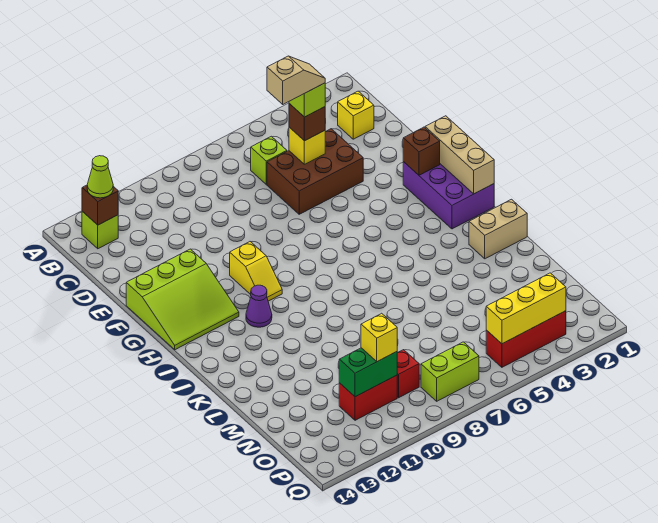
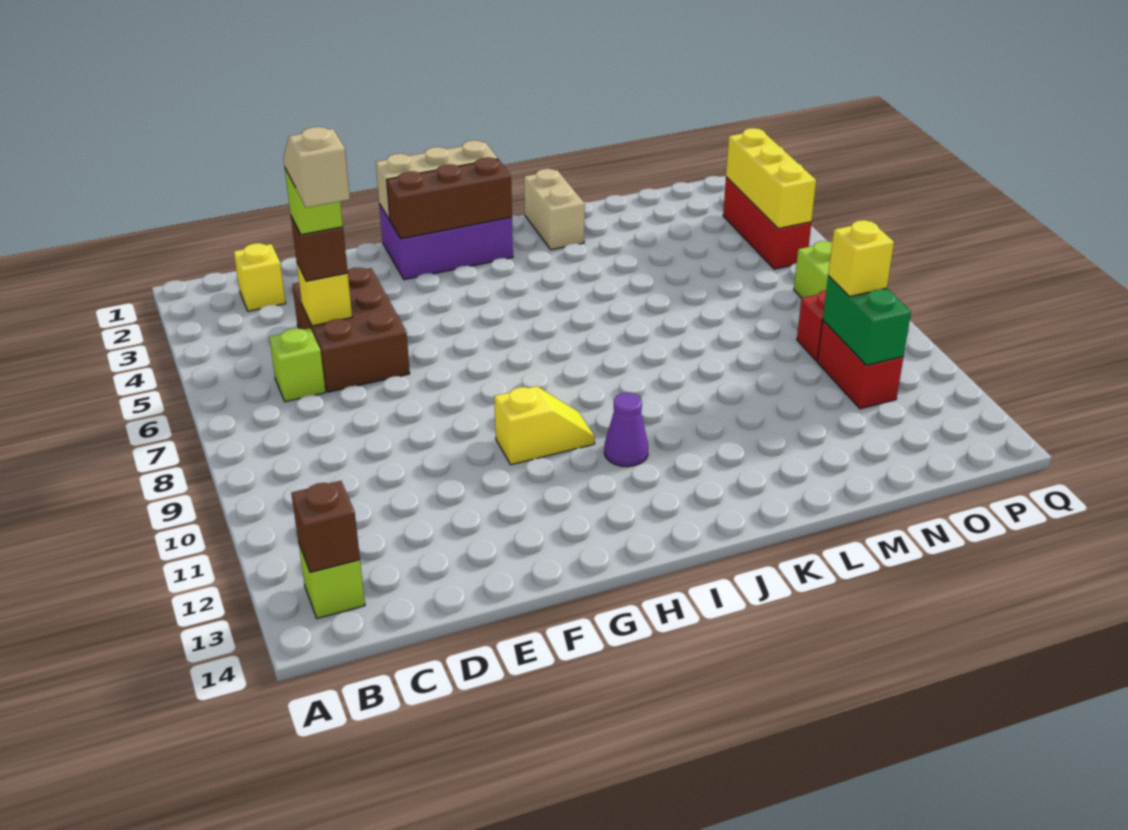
lime cone B13 level 3 -> none
lime slope F12:H14 level 1 top F -> none
brown brick G2 level 2 -> brown brick G2:I2 level 2

